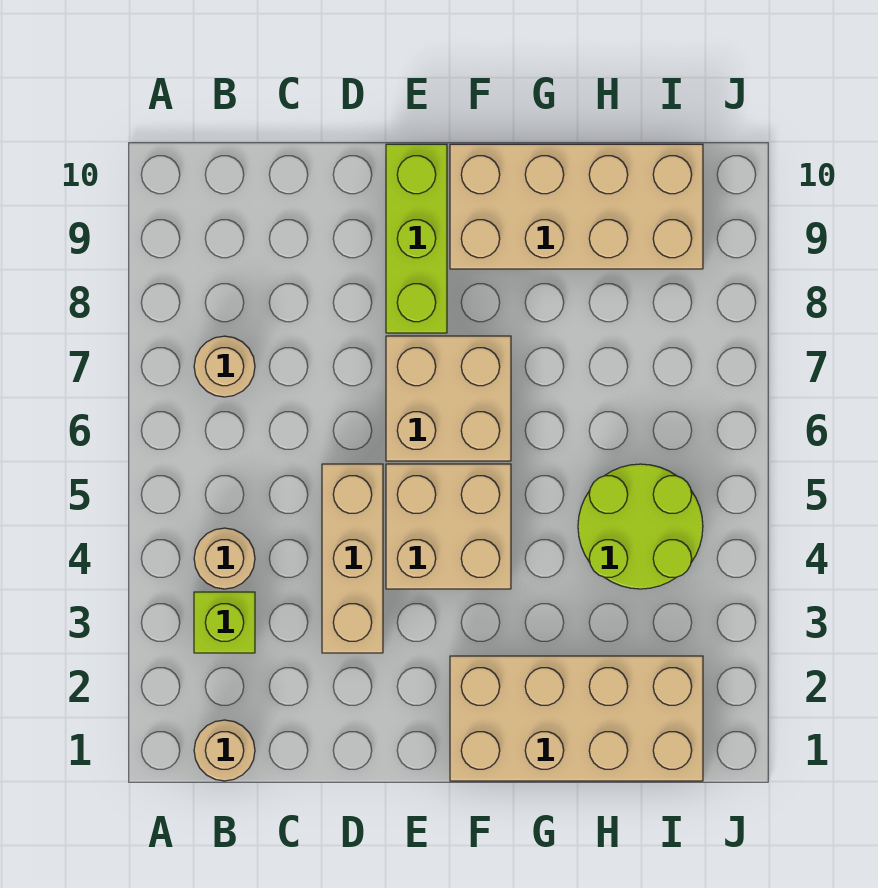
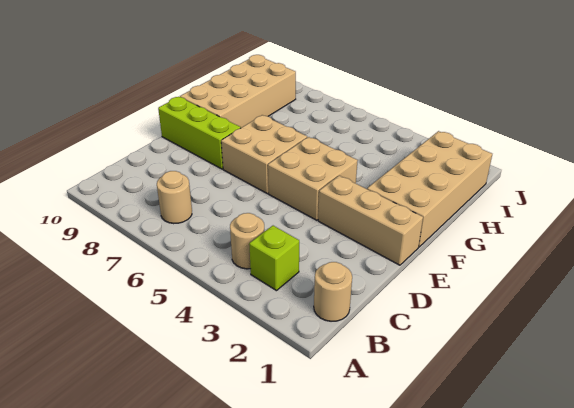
tan brick D3:D5 level 1 -> tan brick E1:E3 level 1
lime round brick H4:I5 level 1 -> none

